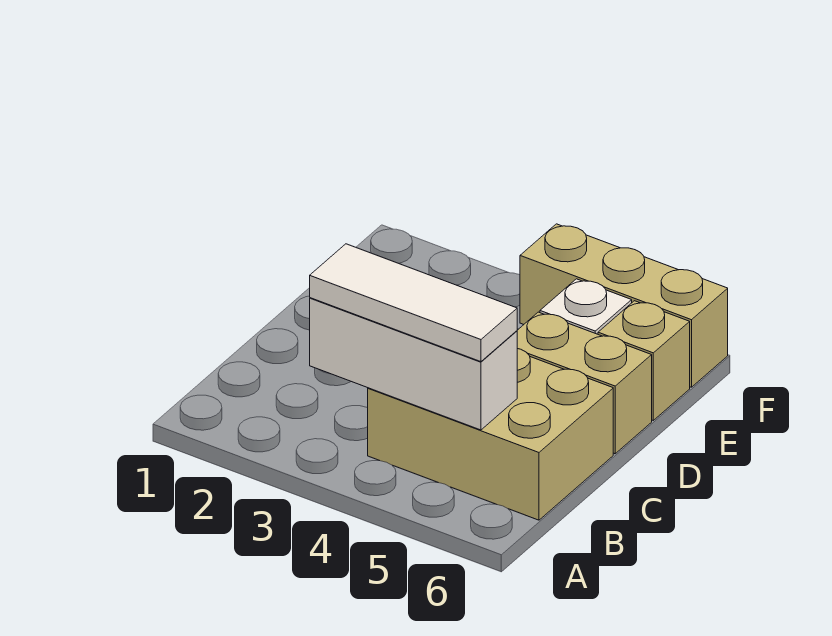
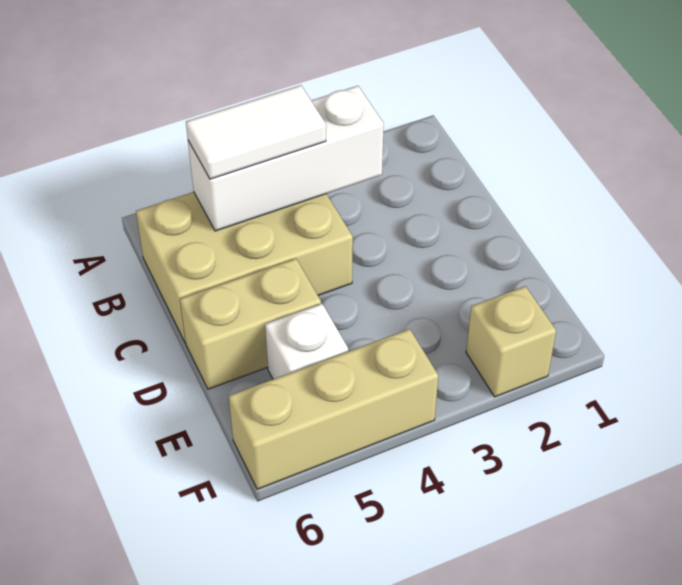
white tile B3:B5 level 3 -> white tile B4:B5 level 3
tan brick E6 level 1 -> tan brick F2 level 1

